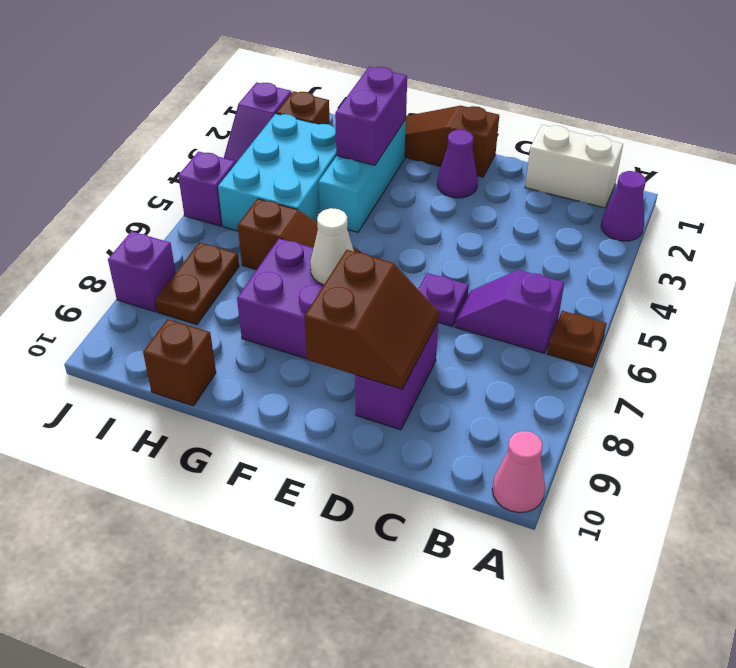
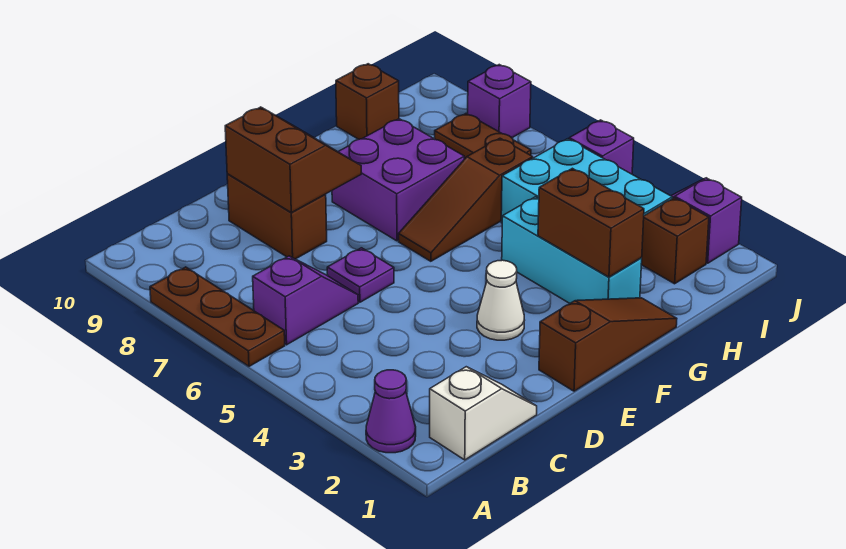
brown plate A6 level 1 -> brown plate A6:A8 level 1
pink cone A10 level 1 -> none
white brick B1:C1 level 1 -> white slope B1:C1 level 1 top B
purple brick D8:D9 level 1 -> brown brick D8:D9 level 1
brown slope D8:E9 level 2 top E -> brown slope D8:E9 level 2 top D
purple cone E2 level 1 -> none
white cone F7 level 2 -> white cone E3 level 1
purple brick G2:G3 level 2 -> brown brick G2:G3 level 2

